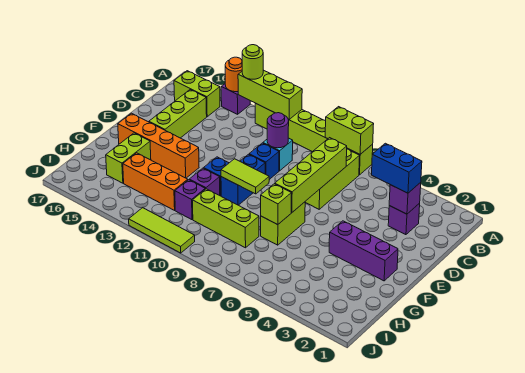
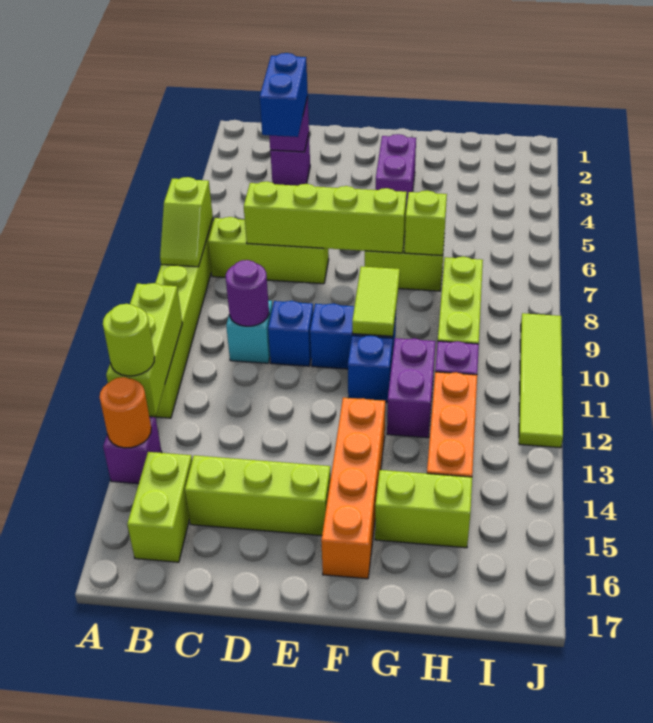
lime brick A7:A8 level 2 -> lime slope A7:A8 level 2 top 7
purple brick F2:F4 level 1 -> purple brick F3:F4 level 1
purple brick G11 level 1 -> purple brick G11:G12 level 1
lime tile J10:J12 level 1 -> lime tile J9:J12 level 1

